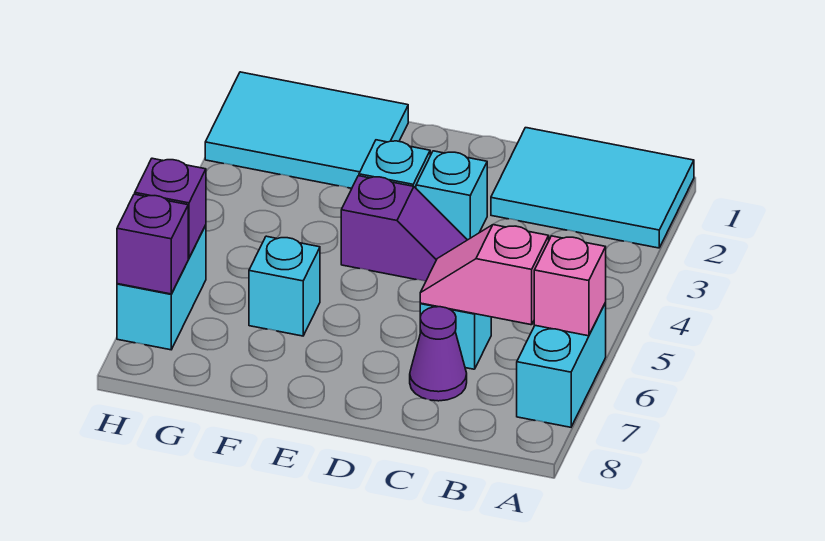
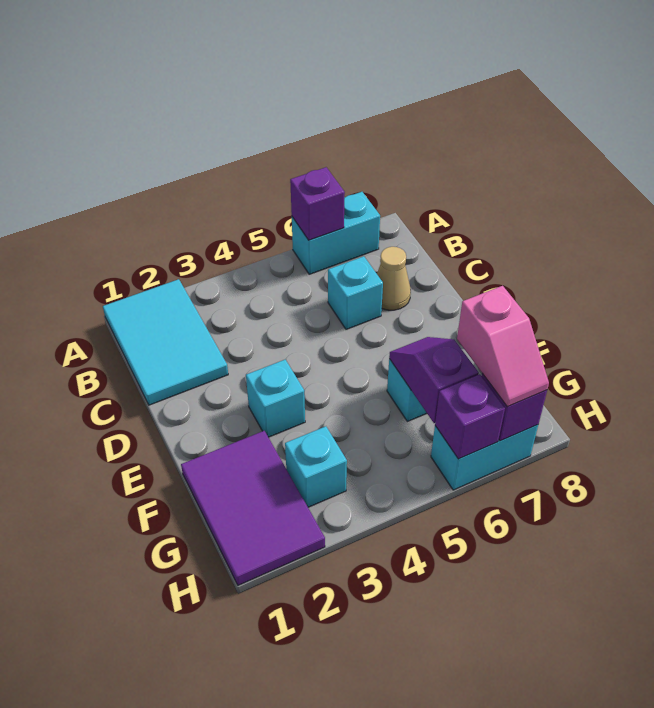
pink brick A6 level 2 -> purple brick A6 level 2
pink slope B6:C6 level 2 top B -> pink slope G7:H7 level 3 top G
purple cone C7 level 1 -> tan cone C7 level 1
cyan brick D3 level 1 -> cyan brick G3 level 1
purple slope D4:E4 level 1 top E -> purple slope F6:G6 level 2 top G
cyan tile F1:H2 level 1 -> purple tile F1:H2 level 1

